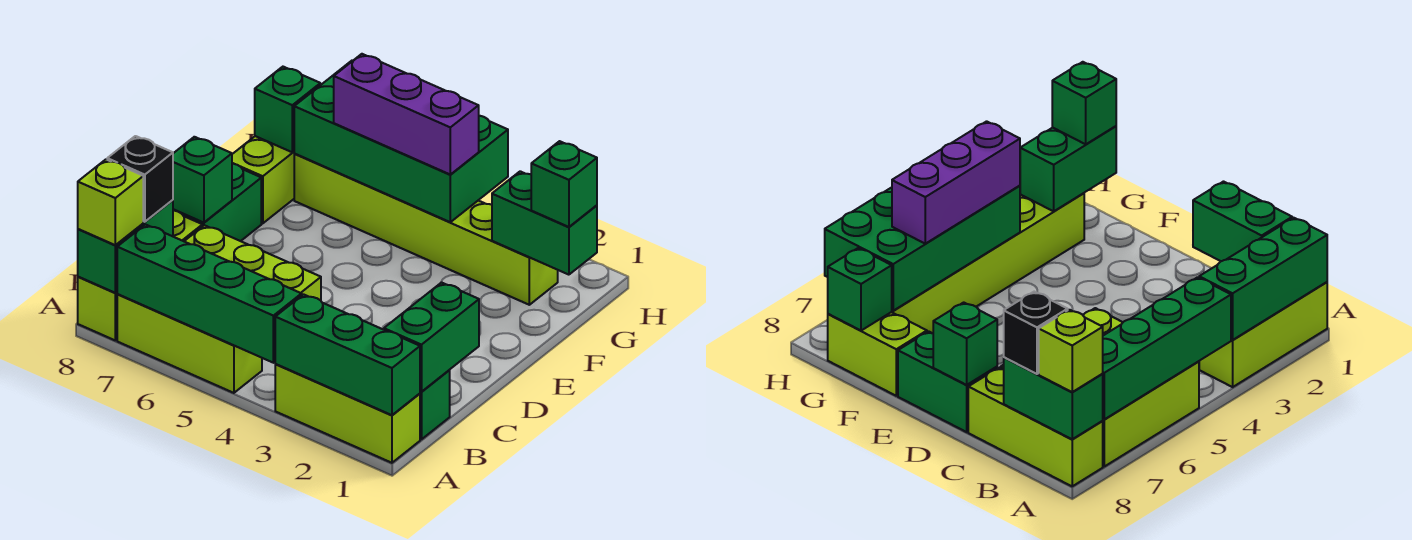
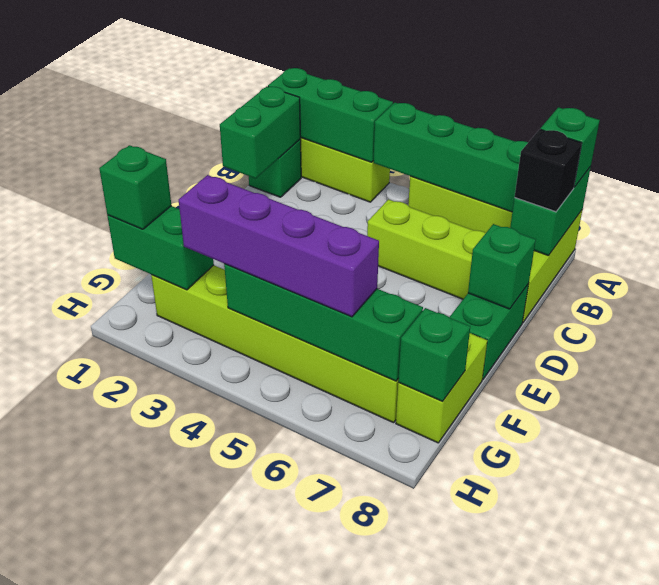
lime brick A8 level 3 -> green brick A8 level 3
green brick G4:H7 level 2 -> green brick G4:G7 level 2
purple brick G4:G6 level 3 -> purple brick G3:G6 level 3

